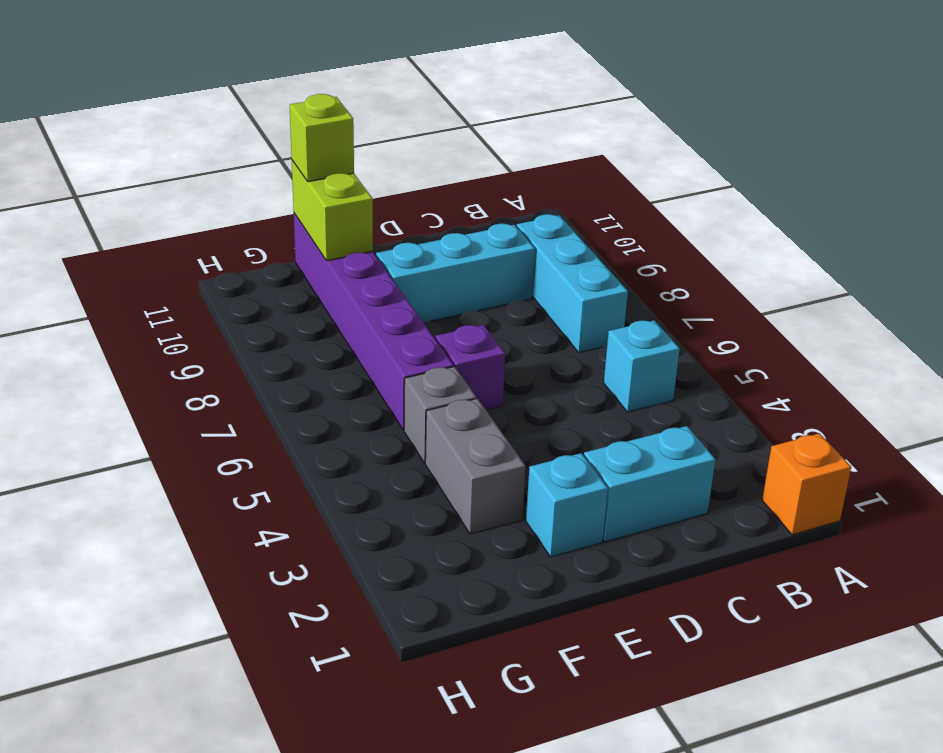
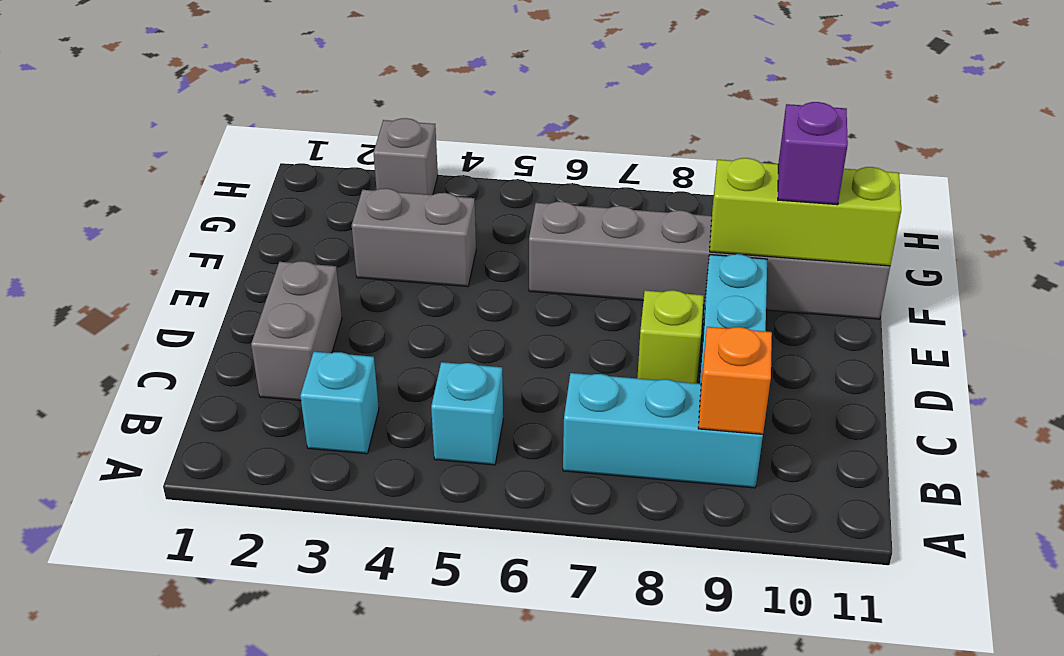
orange brick A1 level 1 -> orange brick B9 level 2
cyan brick C2:D2 level 1 -> grey brick C2:D2 level 1
cyan brick E2 level 1 -> cyan brick B3 level 1
purple brick E6 level 1 -> purple brick F10 level 3
grey brick F5 level 1 -> grey brick H3 level 1
purple brick F6:F11 level 1 -> grey brick F6:F11 level 1
lime brick F10:F11 level 2 -> lime brick F9:F11 level 2
lime brick F11 level 3 -> lime brick D8 level 1

